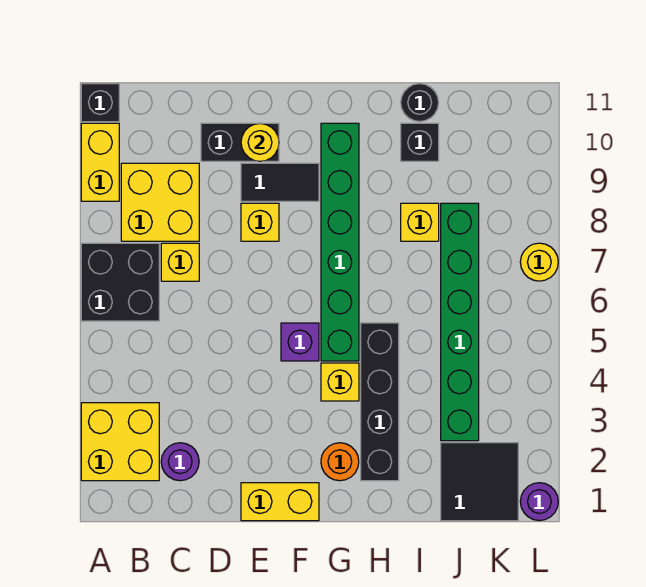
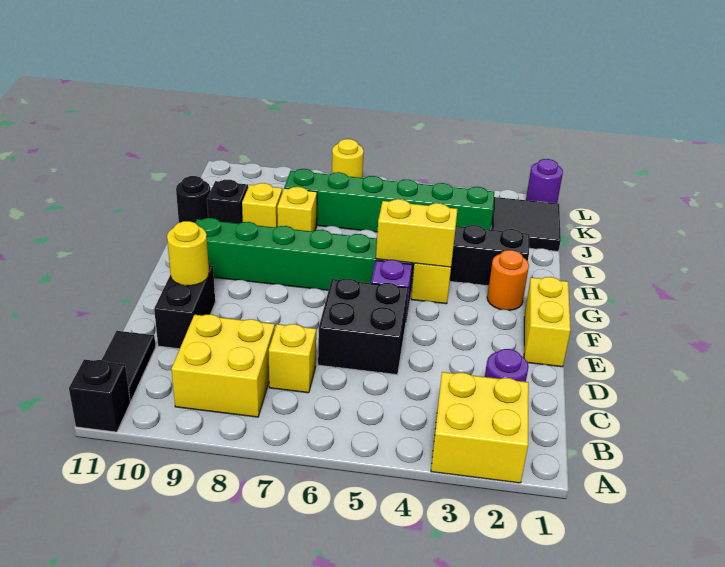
black brick A6:B7 level 1 -> black brick D5:E6 level 1
yellow brick A9:A10 level 1 -> yellow brick G4:G5 level 2
yellow brick E8 level 1 -> yellow brick I9 level 1
black tile E9:F9 level 1 -> black tile B11:C11 level 1

